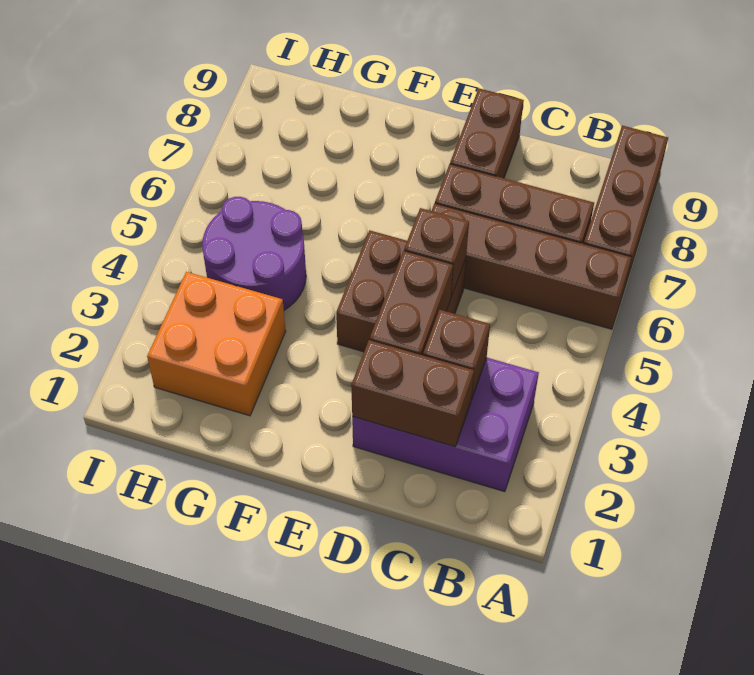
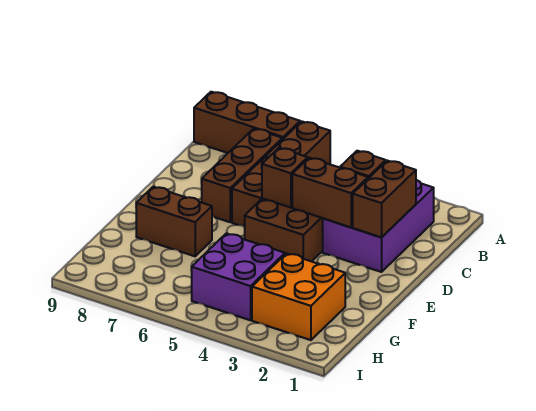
brown brick D8:D9 level 1 -> brown brick F7:F8 level 1
purple round brick G4:H5 level 1 -> purple brick G4:H5 level 1

